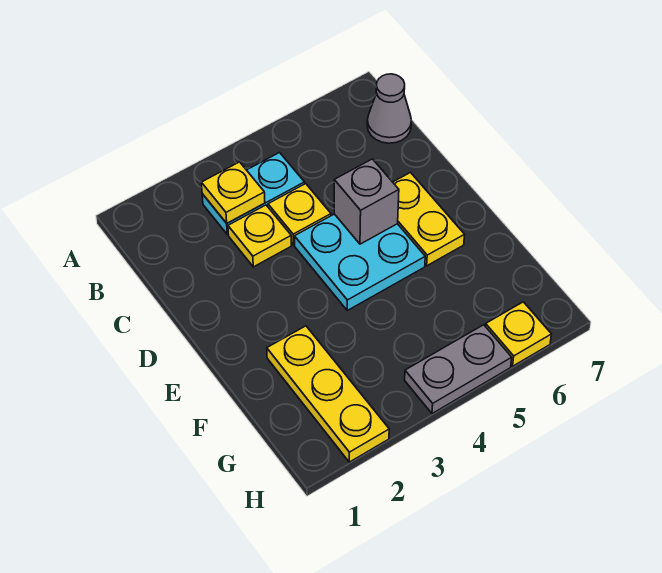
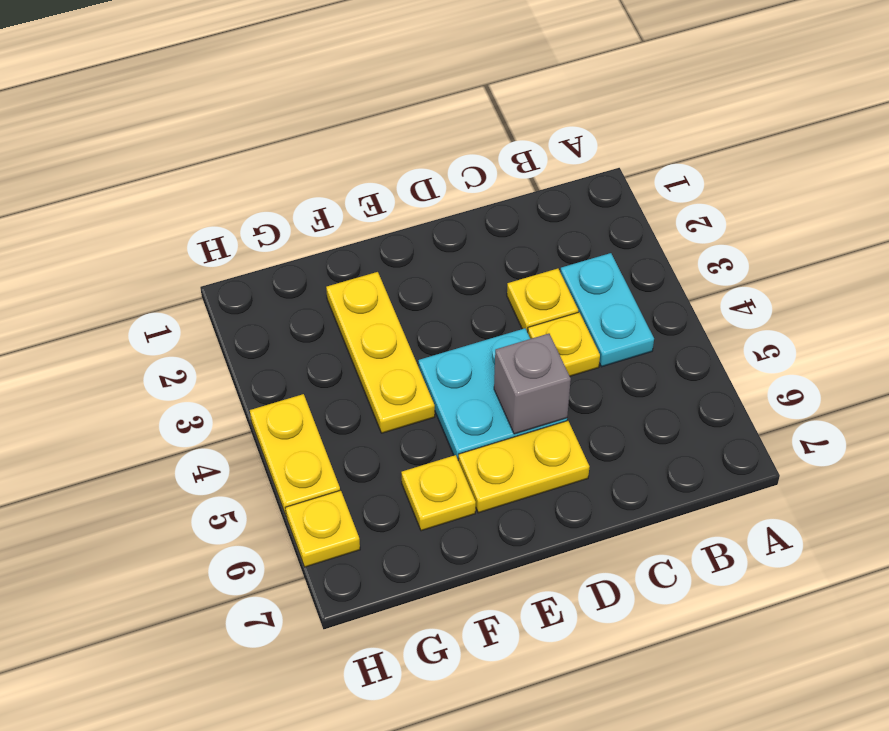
yellow plate B3 level 2 -> yellow plate F6 level 1
grey cone B7 level 1 -> none
yellow plate F2:H2 level 1 -> yellow plate F2:F4 level 1
grey plate H4:H5 level 1 -> yellow plate H4:H5 level 1

